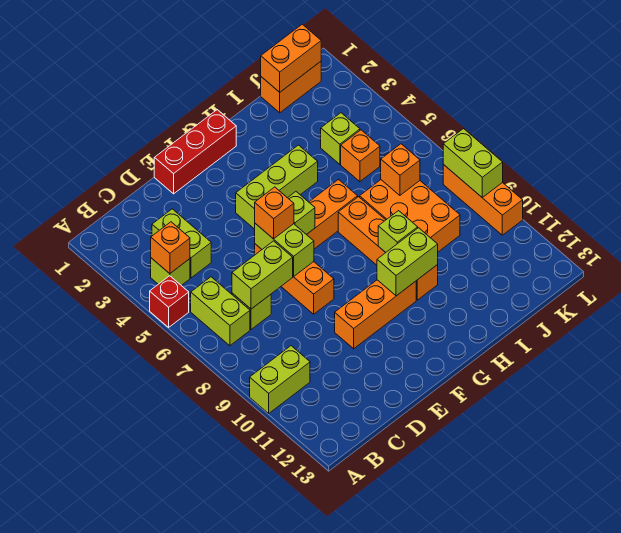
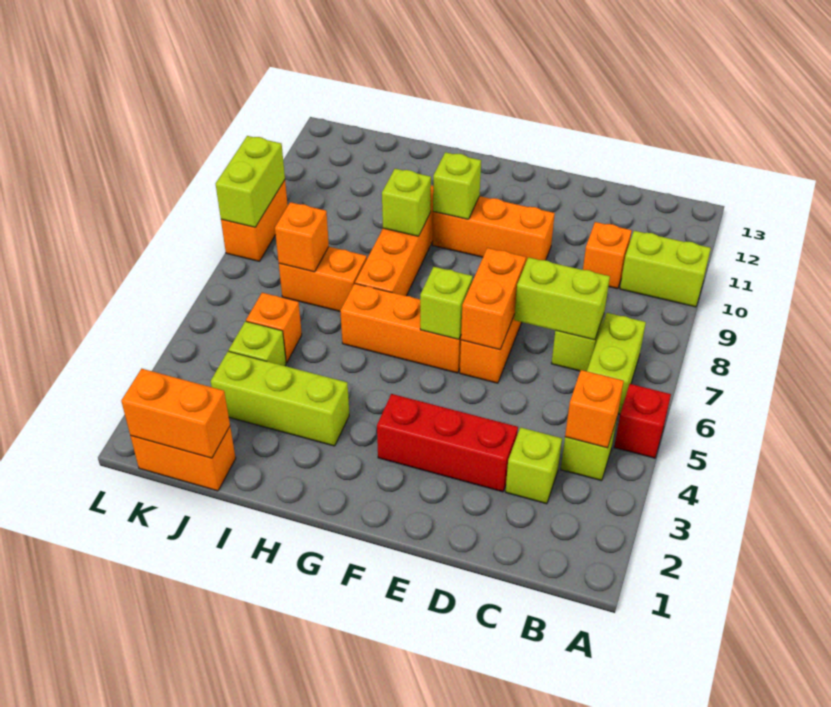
lime brick C3:C4 level 1 -> lime brick C3 level 1
red brick E1:G1 level 1 -> red brick D3:F3 level 1
lime brick E6:E7 level 2 -> orange brick E6:E7 level 2
orange brick E6 level 3 -> orange brick C10 level 1
lime brick F4:H4 level 1 -> lime brick H3:J3 level 1
lime brick G10:H10 level 2 -> lime brick G10 level 2
orange brick I7:J9 level 1 -> orange brick I7:J7 level 1
orange brick L8:L10 level 1 -> orange brick L8:L9 level 1

